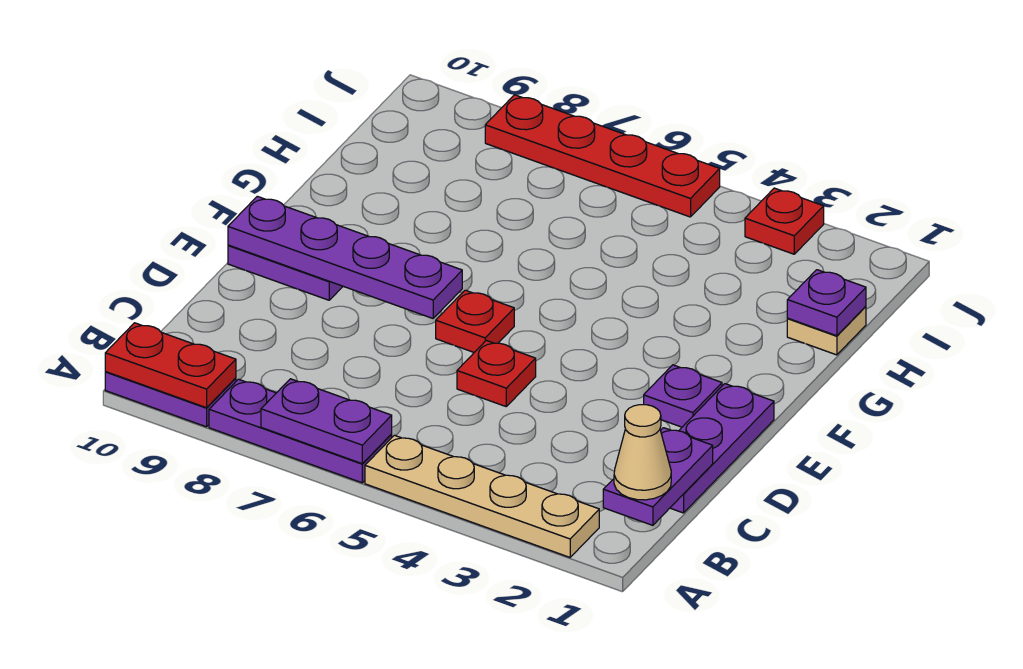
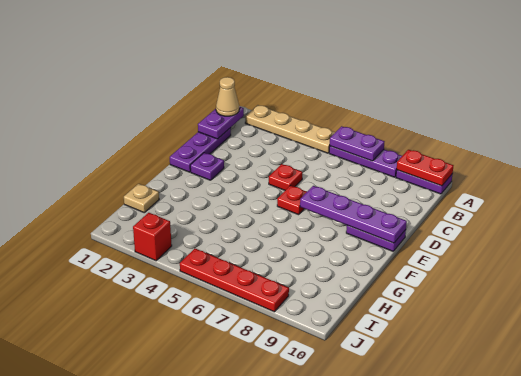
purple plate H1 level 2 -> none
red plate J3 level 1 -> red brick J3 level 1

